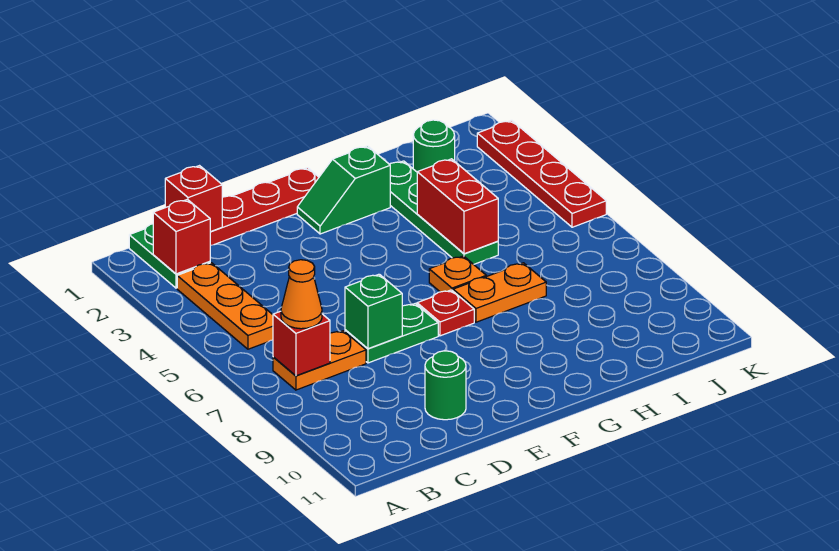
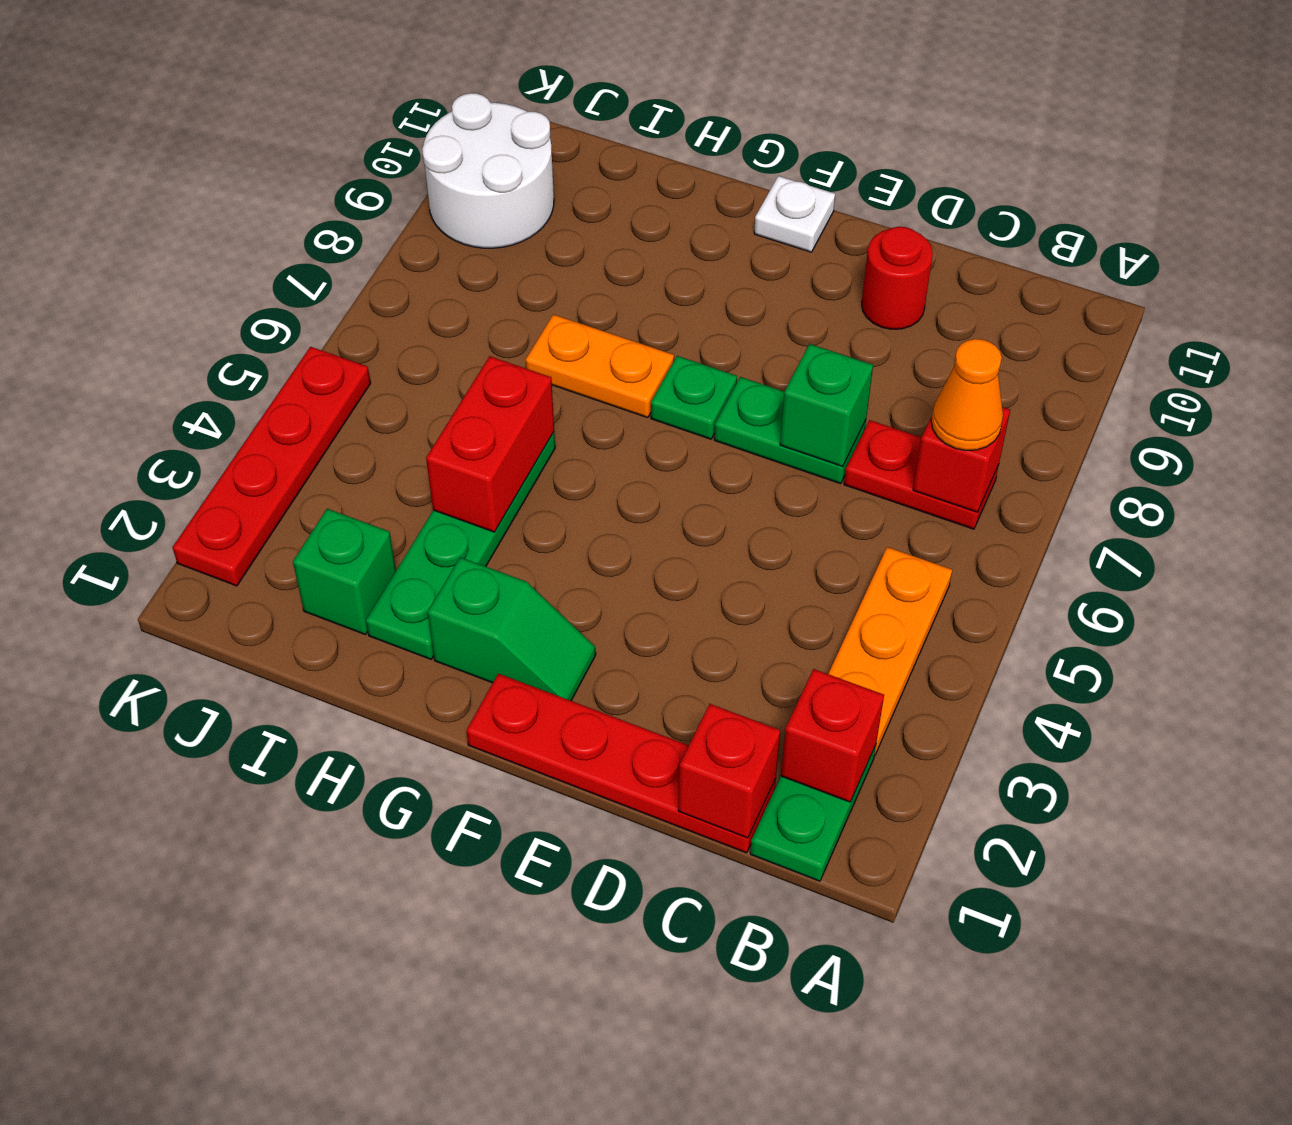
orange plate B7:C7 level 1 -> red plate B7:C7 level 1
green round brick D10 level 1 -> red round brick D10 level 1
red plate F7 level 1 -> green plate F7 level 1
none -> white plate F11 level 1
orange plate G6 level 1 -> none
green round brick I2 level 1 -> green brick I2 level 1
none -> white round brick J9:K10 level 1

